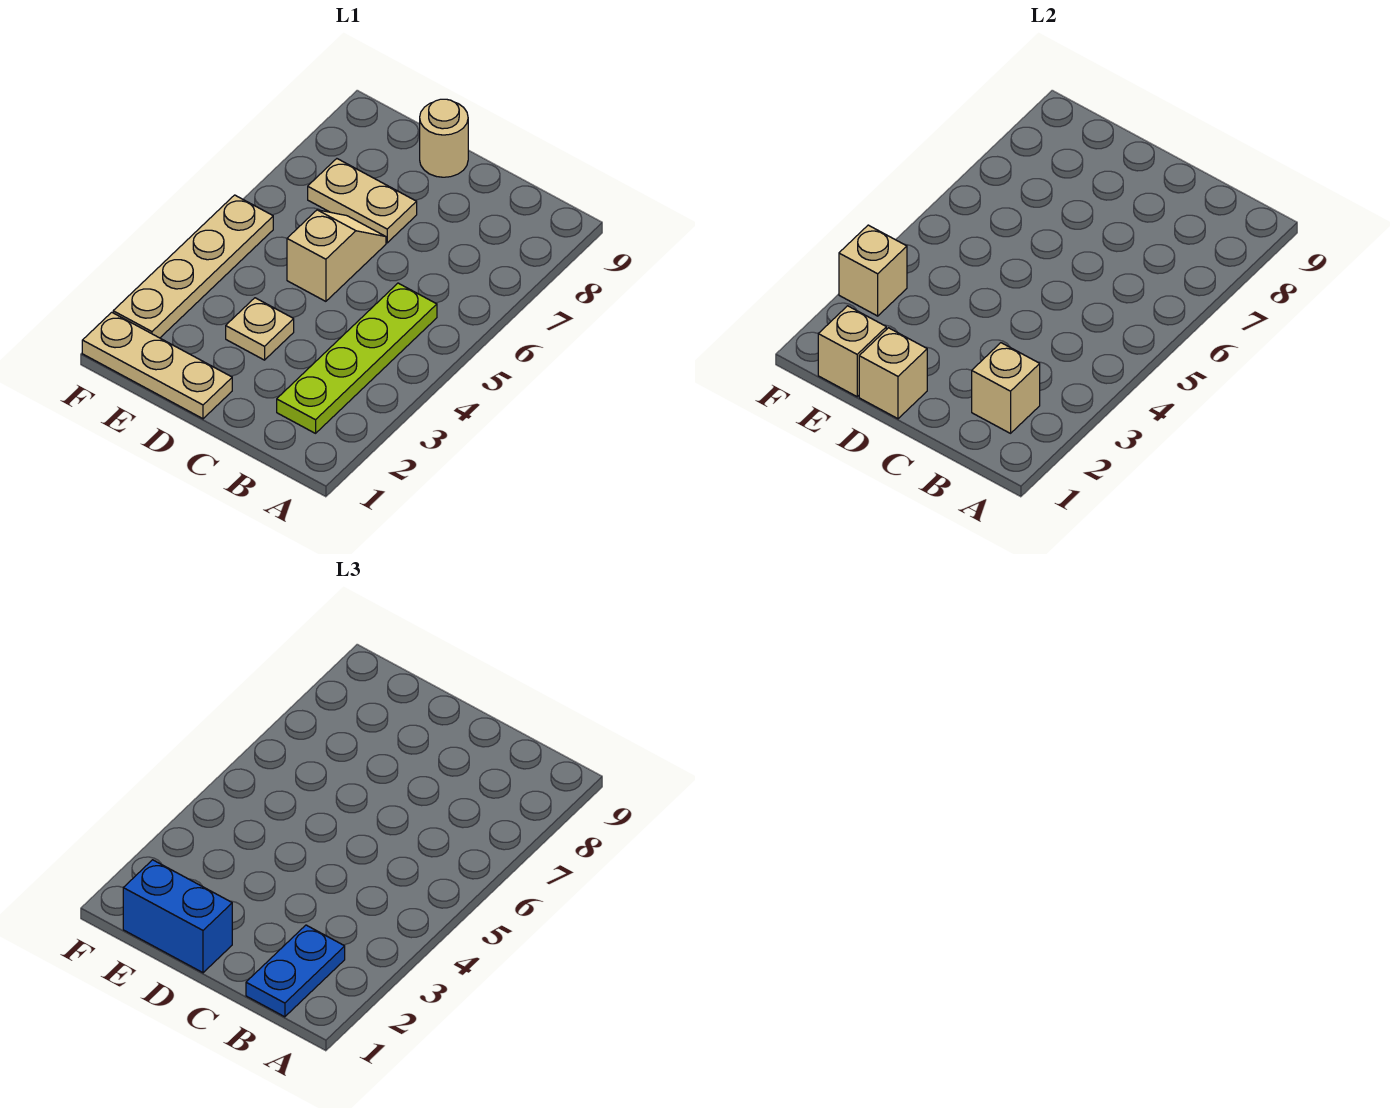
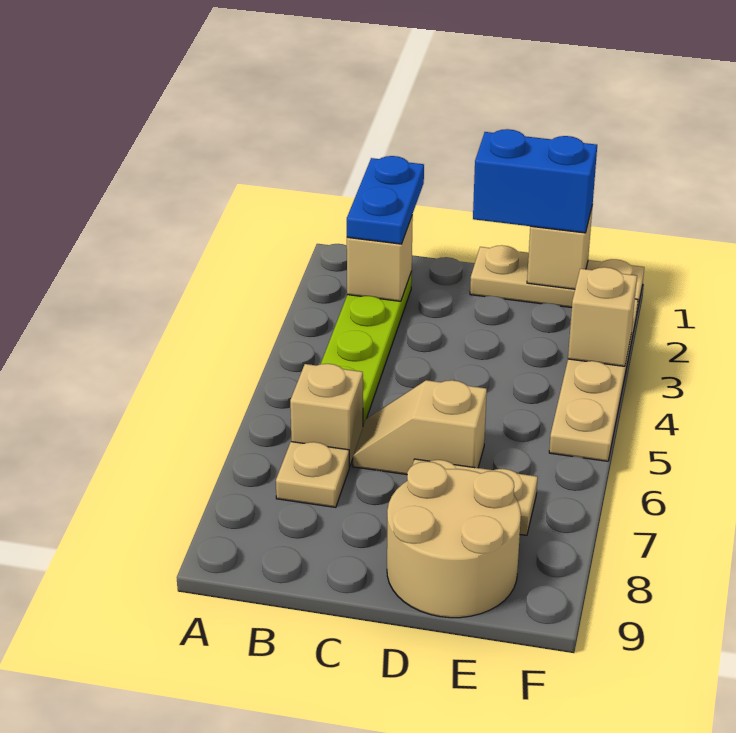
tan brick D1 level 2 -> tan brick B6 level 1
tan plate D3 level 1 -> tan plate B7 level 1
tan slope D5:D6 level 1 top 5 -> tan slope C6:D6 level 1 top D
tan round brick D9 level 1 -> tan round brick D8:E9 level 1

